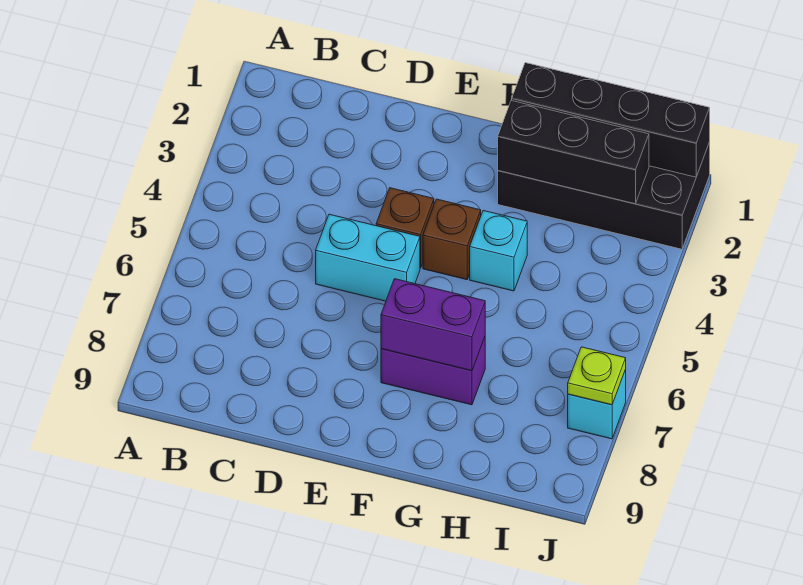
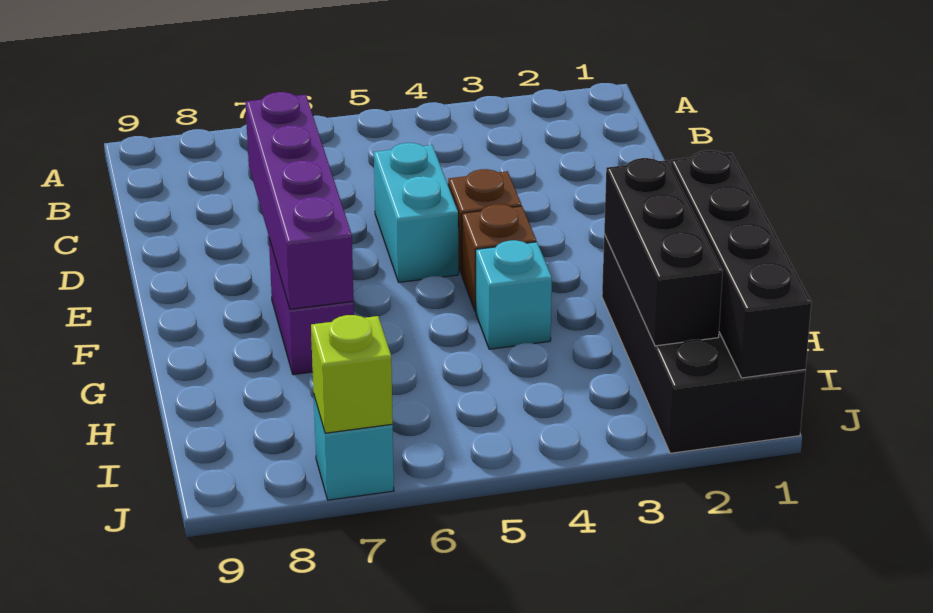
purple brick F7:G7 level 2 -> purple brick D7:G7 level 2
lime plate J7 level 2 -> lime brick J7 level 2

